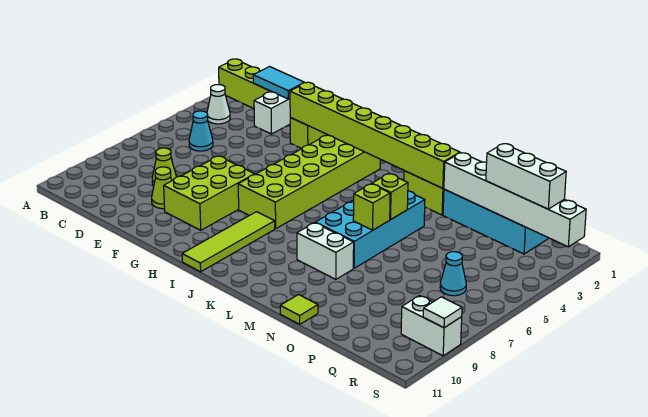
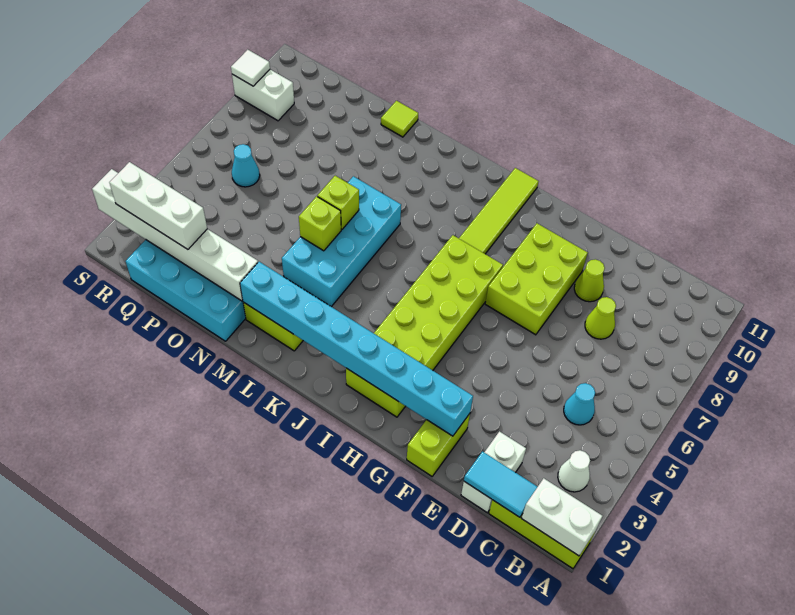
lime brick F2:M2 level 2 -> cyan brick F2:M2 level 2
white brick L8:M8 level 1 -> white brick A1:B1 level 2

